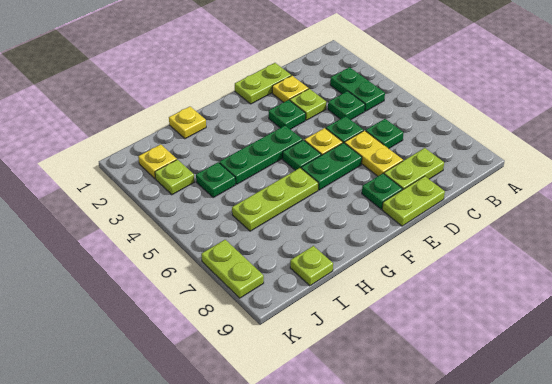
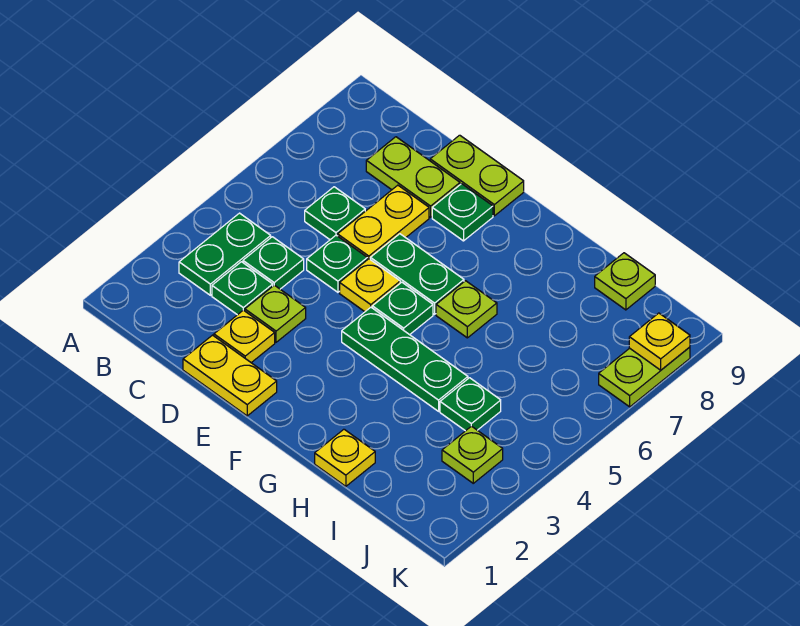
lime plate D1:E1 level 1 -> yellow plate D1:E1 level 1
green plate E3 level 1 -> green plate C3 level 1
lime plate G6:I6 level 1 -> lime plate G6 level 1
yellow plate J2 level 1 -> yellow plate K8 level 2

